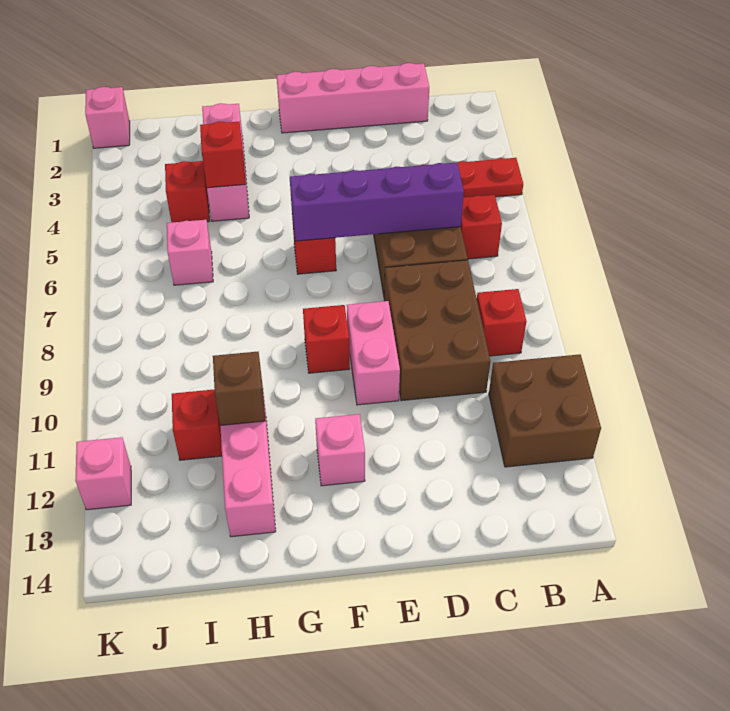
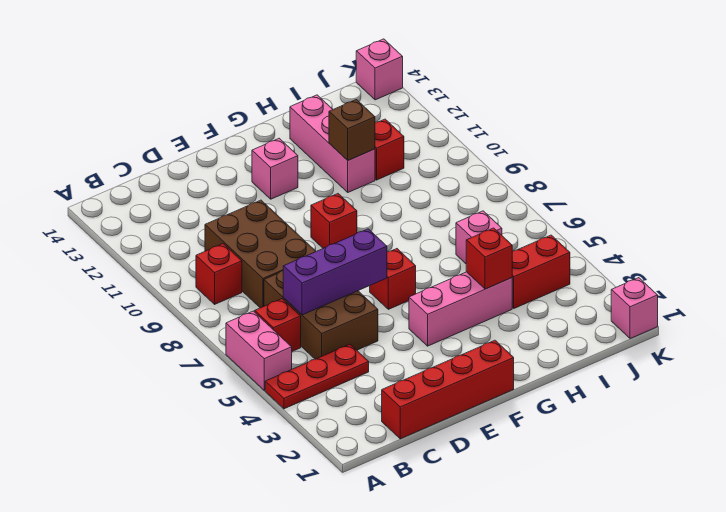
brown brick A11:B12 level 1 -> none
pink brick C1:F1 level 1 -> red brick C1:F1 level 1
purple brick C6:F6 level 2 -> purple brick C6:E6 level 2
pink brick E9:E10 level 1 -> pink brick A5:A6 level 1
pink brick H2:H4 level 1 -> pink brick F4:H4 level 1
red brick I4 level 1 -> red brick I4:J4 level 1
pink brick K12 level 1 -> pink brick K14 level 1

